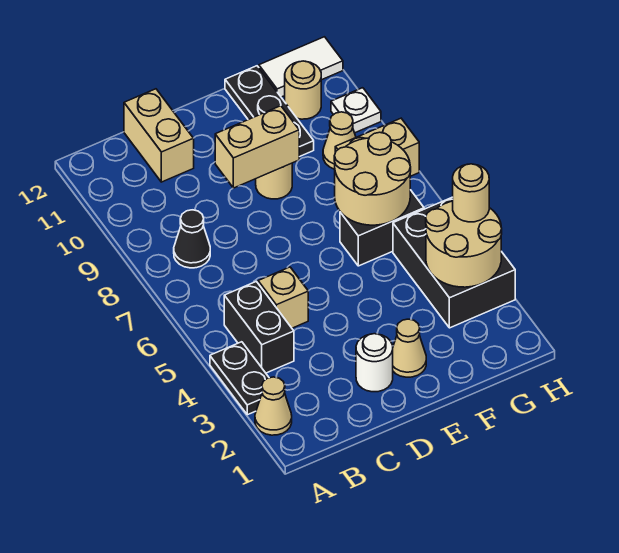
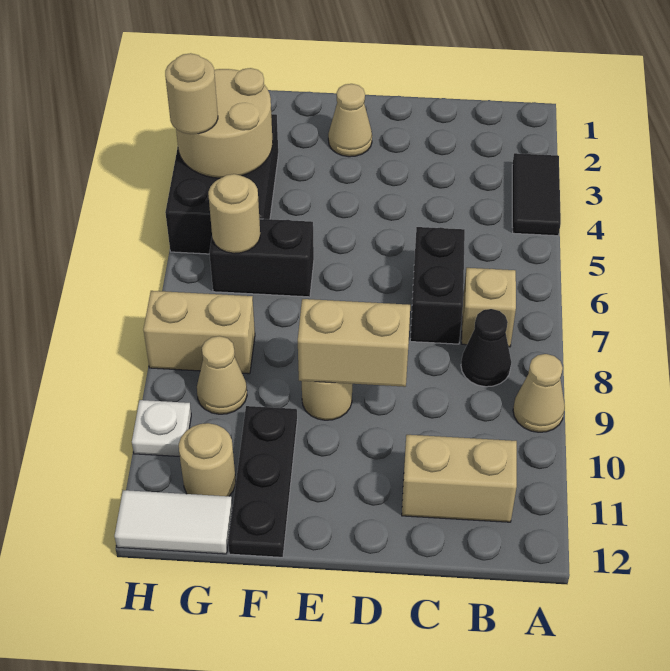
tan cone A2 level 1 -> tan cone A9 level 1
black plate A3:A4 level 1 -> black tile A3:A4 level 1
black brick B4:B5 level 1 -> black brick C6:C7 level 1
tan brick C5 level 1 -> tan brick B7 level 1
tan brick C11:C12 level 1 -> tan brick B11:C11 level 1
white round brick D2 level 1 -> none
tan round brick F6:G7 level 2 -> tan round brick G6 level 2

